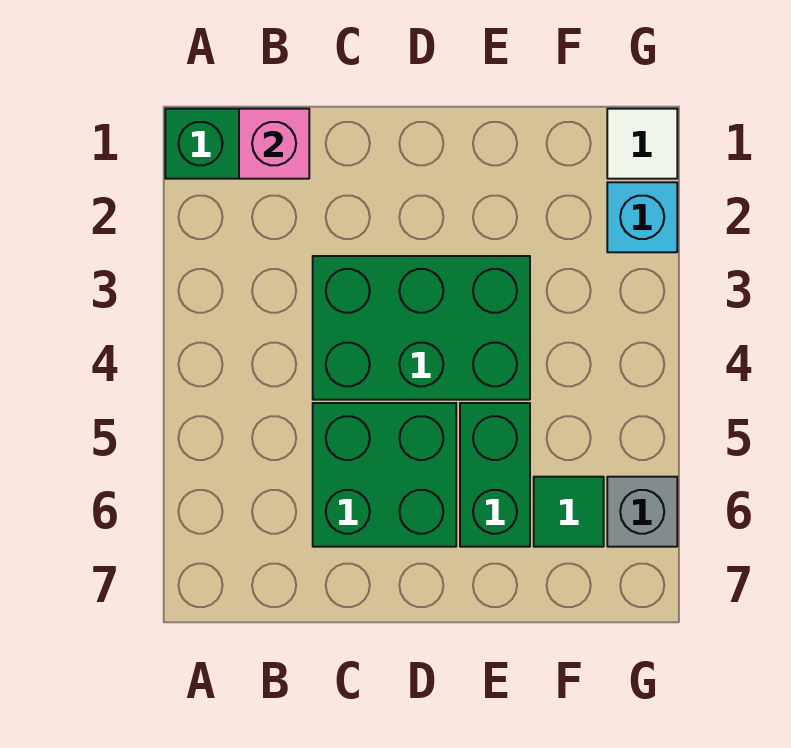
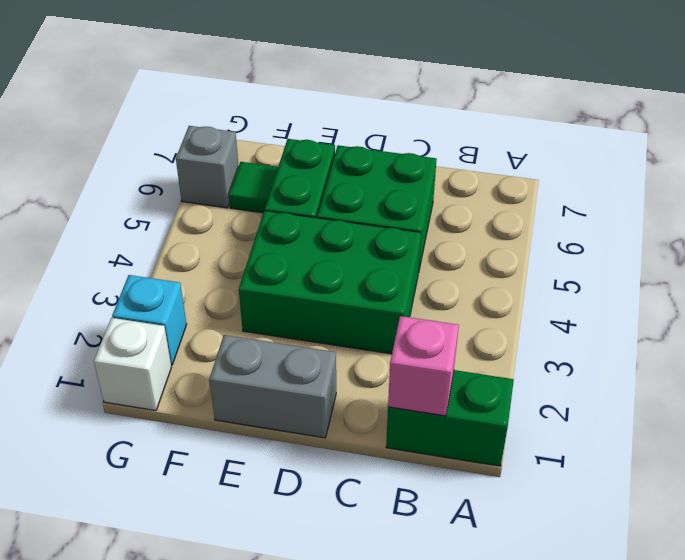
none -> grey brick D1:E1 level 1
white tile G1 level 1 -> white brick G1 level 1

